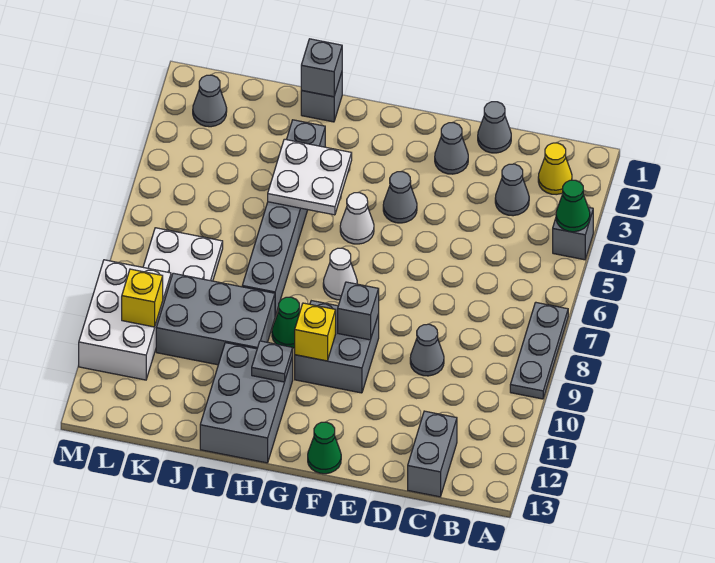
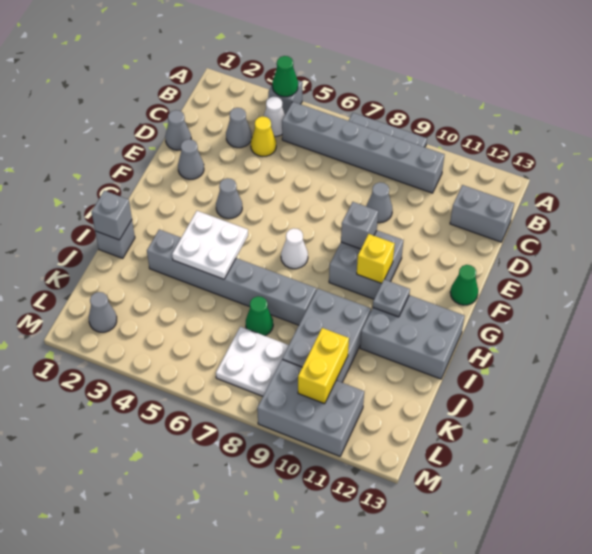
yellow cone B2 level 1 -> yellow cone C4 level 1
none -> grey brick B5:B10 level 1
white cone G5 level 1 -> white cone B4 level 1
green cone H9 level 1 -> green cone J7 level 1
white brick L9:M11 level 1 -> grey brick L9:M11 level 1
yellow brick L10 level 2 -> yellow brick K10:L10 level 2

